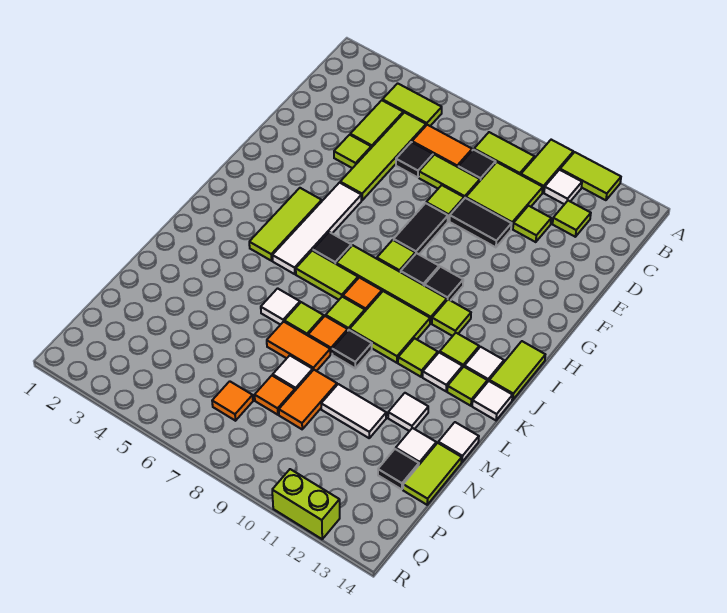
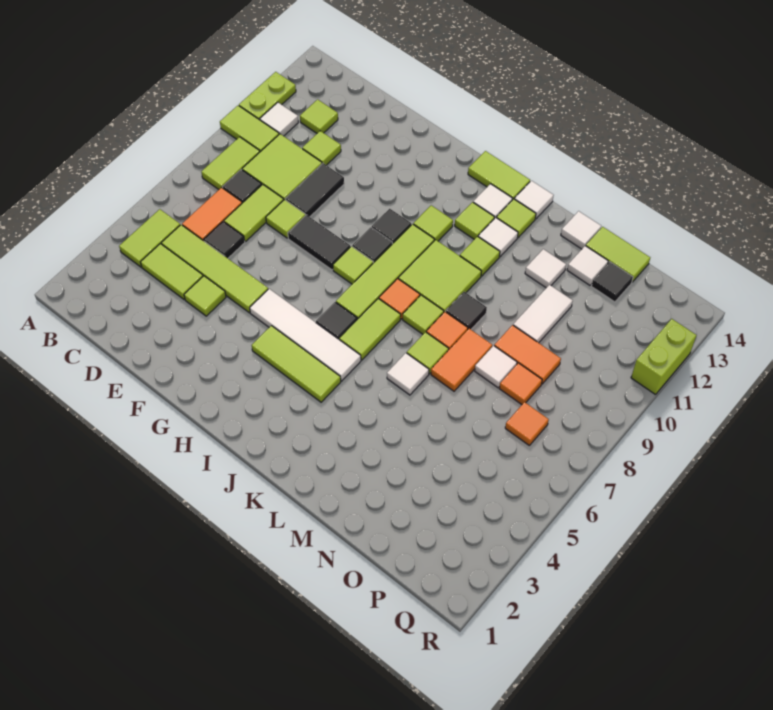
lime tile A11:A12 level 1 -> lime plate A11:A12 level 1

